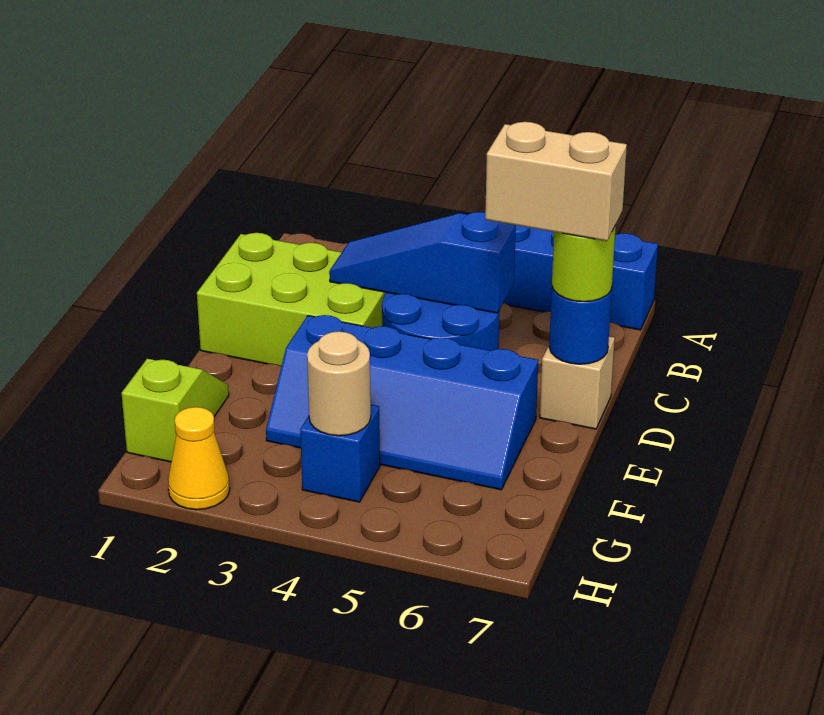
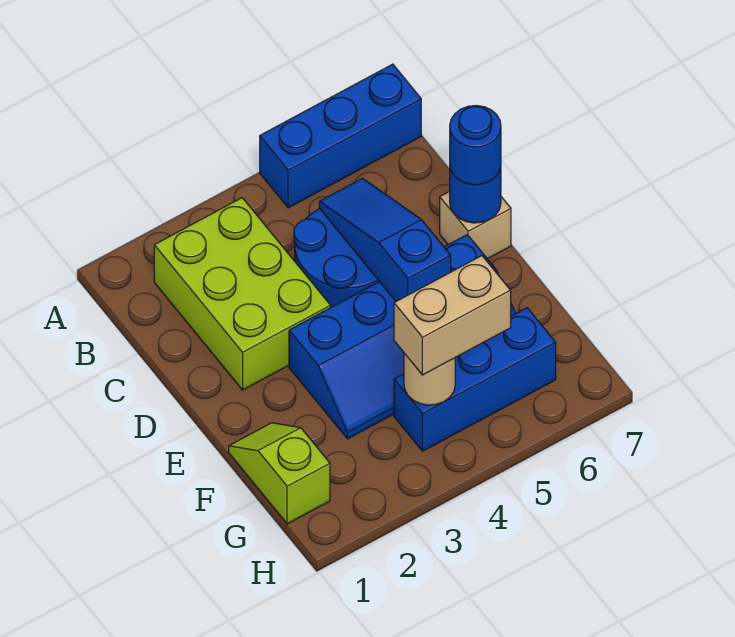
lime brick C1:D3 level 1 -> lime brick B2:D3 level 1
blue slope C3:C5 level 2 top 5 -> blue slope C5:E5 level 2 top E
tan brick D6:D7 level 4 -> tan brick G4:G5 level 3
lime round brick D7 level 3 -> blue round brick D7 level 3
blue brick G4 level 1 -> blue brick G4:G6 level 1
yellow cone H2 level 1 -> none

